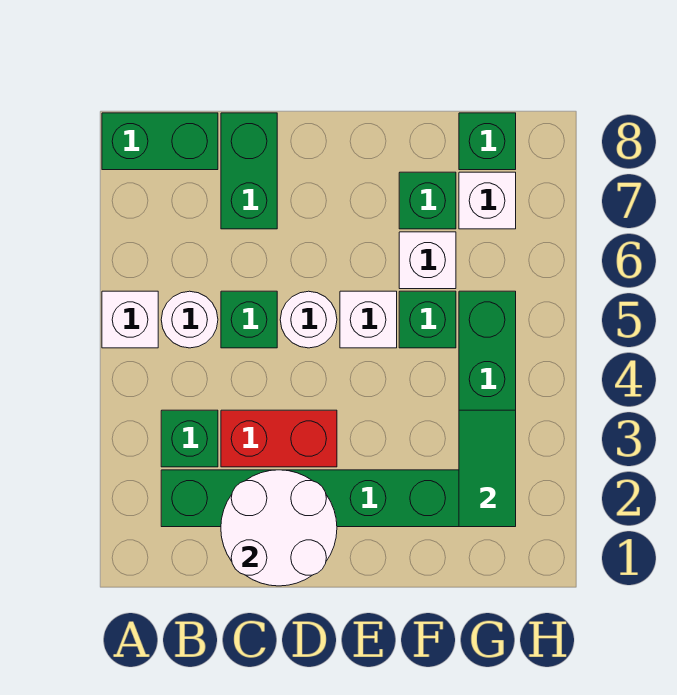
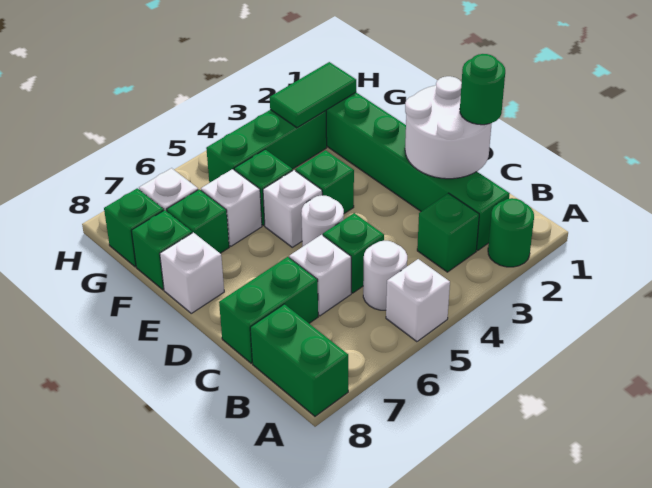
none -> green round brick A2 level 1
none -> green round brick C1 level 3
red brick C3:D3 level 1 -> none
none -> white brick C6 level 1
none -> green brick E4 level 1
none -> white brick E8 level 1
none -> green brick F8 level 1

